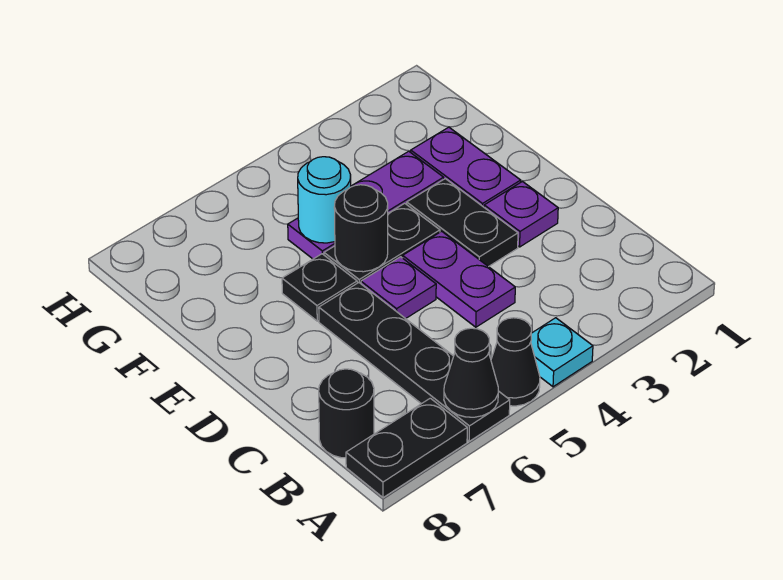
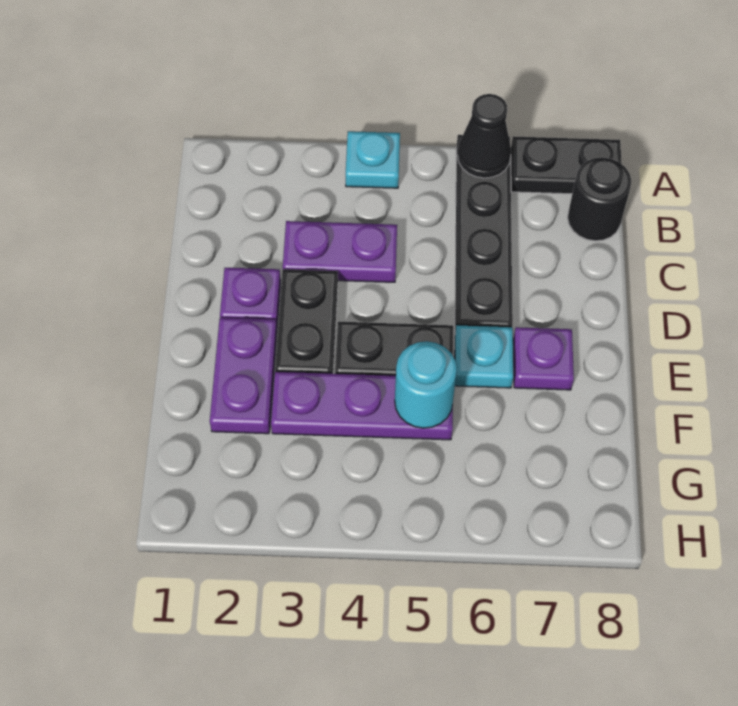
black cone A5 level 1 -> none
purple plate C4:D4 level 1 -> purple plate C3:C4 level 1
purple plate D5 level 1 -> purple plate E7 level 1
black round brick E5 level 2 -> none
black plate E6 level 1 -> cyan plate E6 level 1

